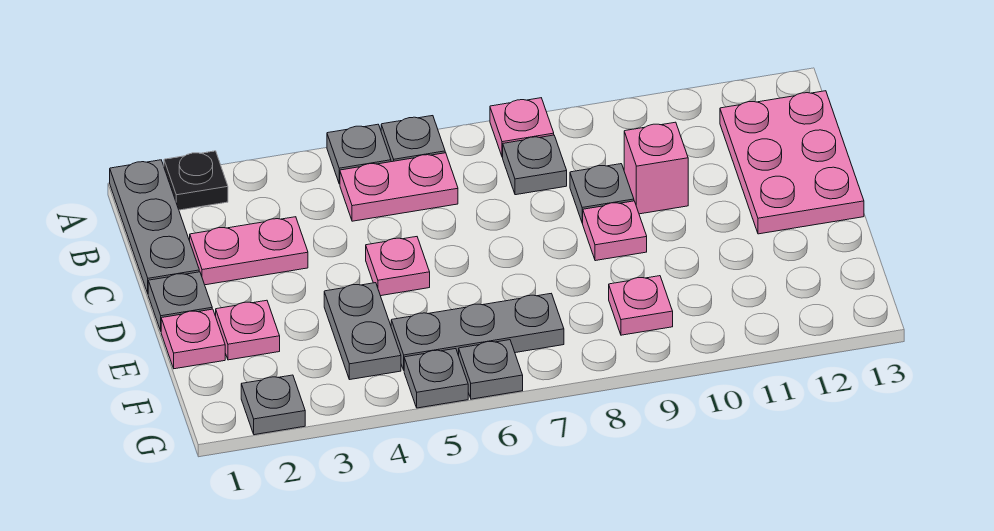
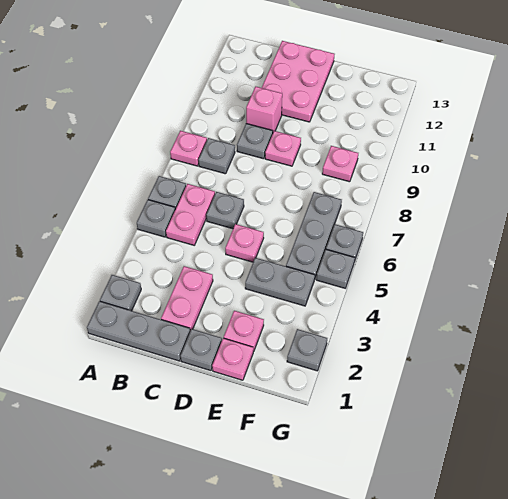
black plate A2 level 1 -> grey plate A2 level 1
pink plate B12:D13 level 1 -> pink plate C11:D13 level 1
none -> grey plate C6 level 1

